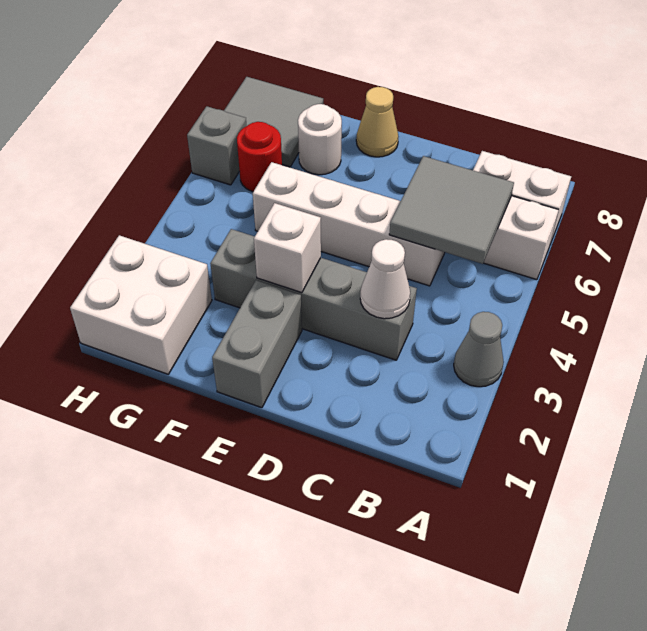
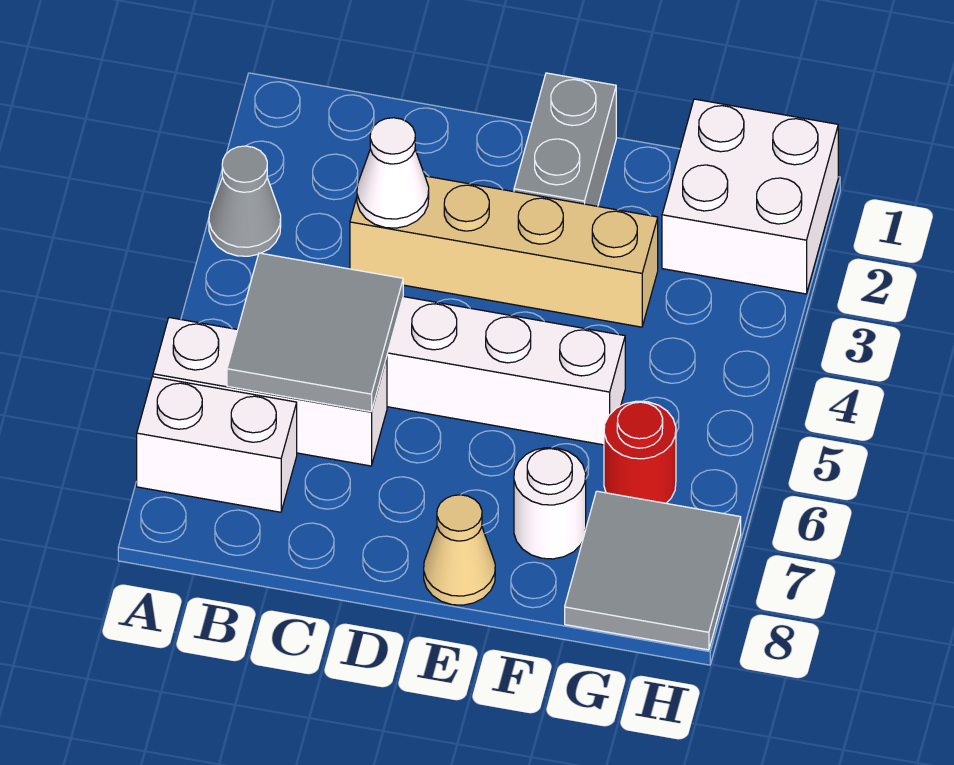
grey brick C3:F3 level 1 -> tan brick C3:F3 level 1
white brick E3 level 2 -> none
grey brick H6 level 1 -> none

